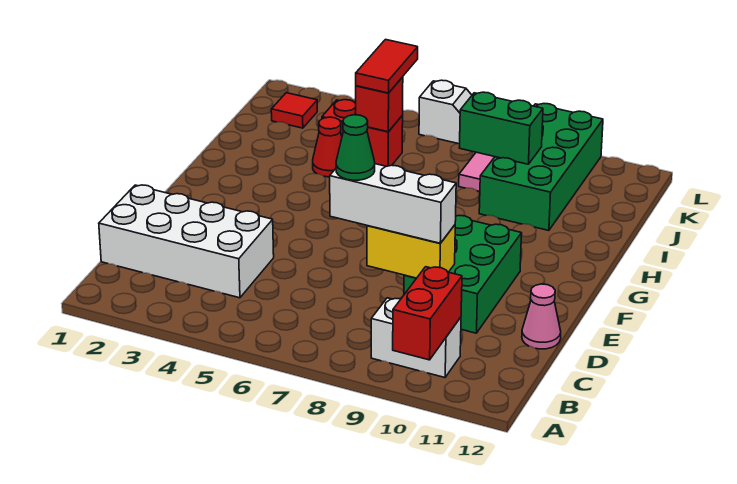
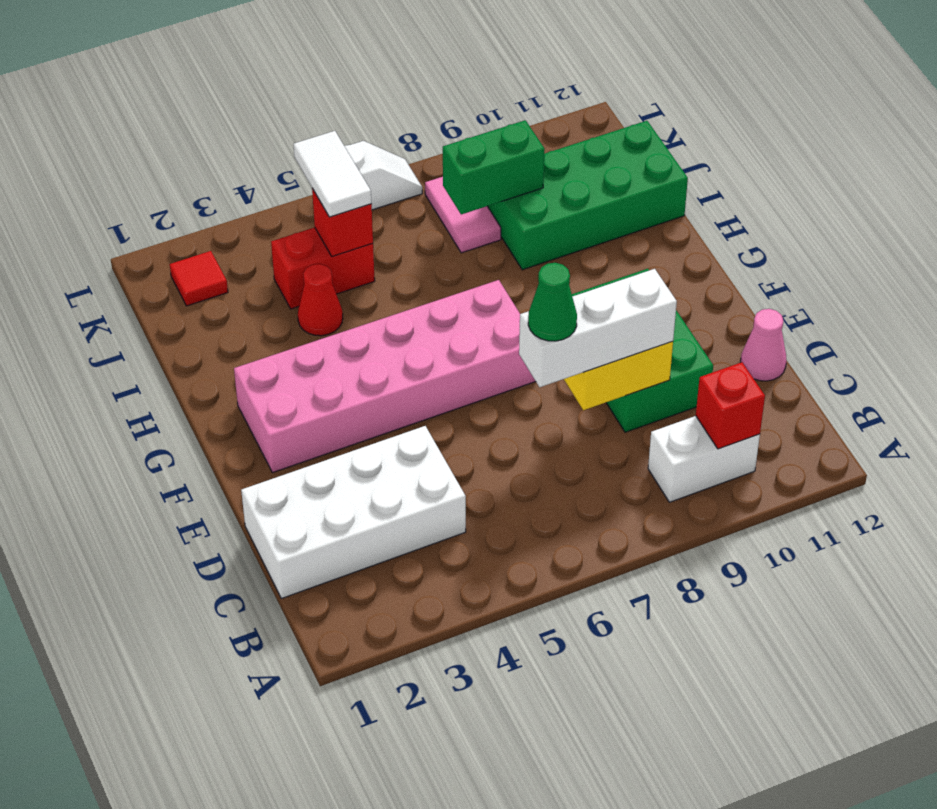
red brick A10:B10 level 2 -> red brick B10 level 2
none -> pink brick F2:G7 level 1
green brick I9:L10 level 1 -> green brick I9:J12 level 1
red tile J5:K5 level 3 -> white tile J5:K5 level 3

